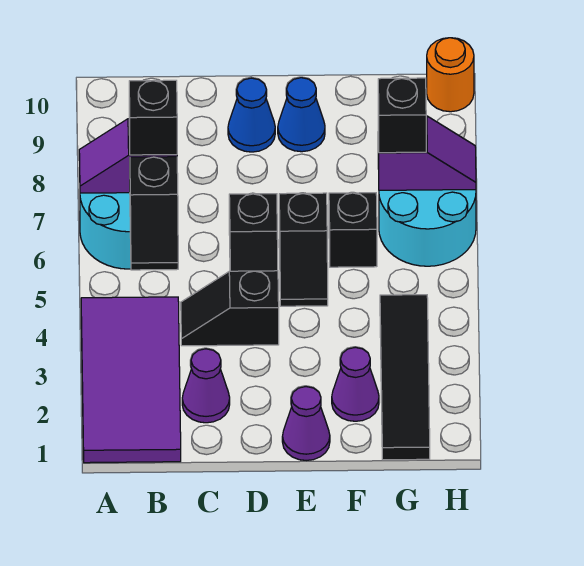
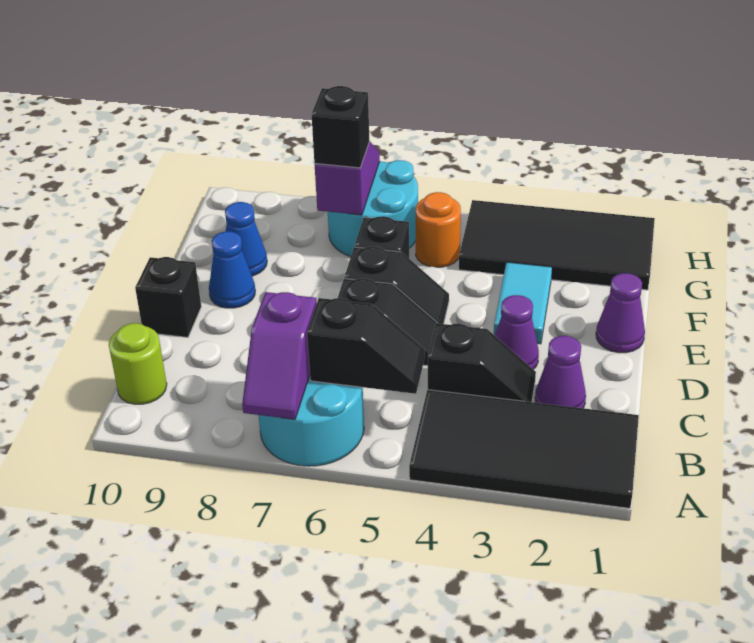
purple tile A1:B4 level 1 -> black tile A1:B4 level 1
black brick B7 level 3 -> black brick D10 level 1
none -> lime round brick B10 level 1
black slope C4:D4 level 1 top D -> black slope C3:C4 level 1 top 4
blue cone D9 level 1 -> blue cone F9 level 1
none -> cyan tile E3:F3 level 1
purple cone F2 level 1 -> purple cone D3 level 1
black tile G1:G4 level 1 -> black tile G1:H4 level 1
orange round brick H10 level 1 -> orange round brick G5 level 1

